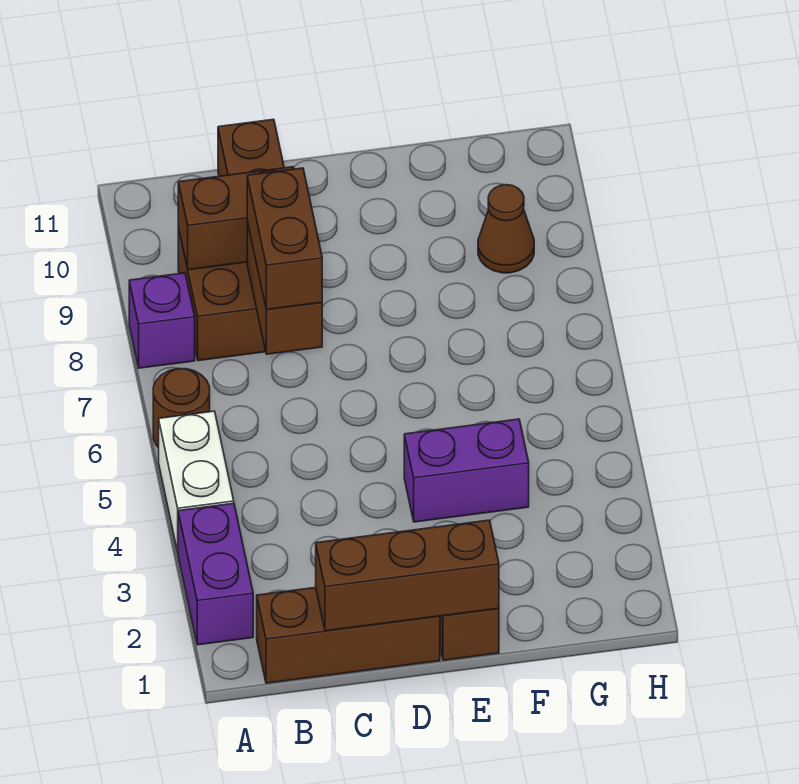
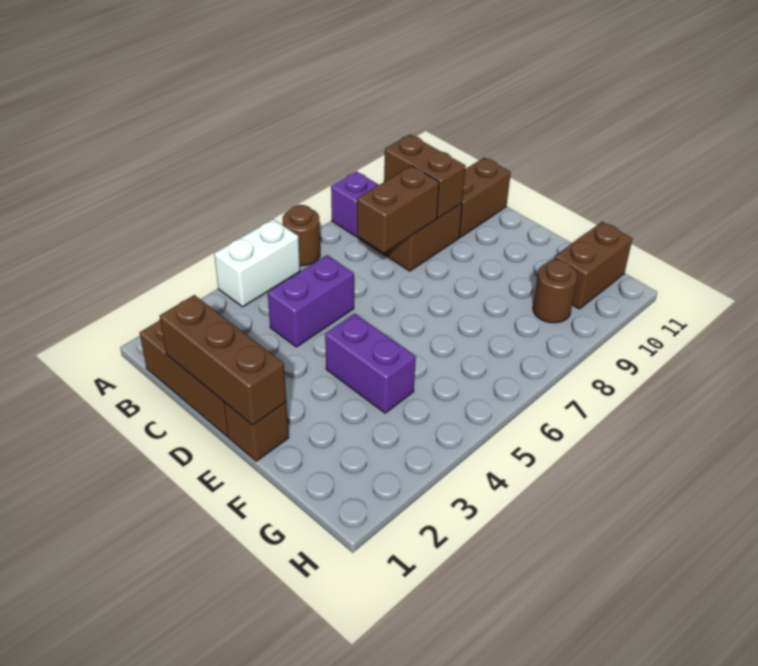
purple brick A2:A3 level 1 -> purple brick C4:C5 level 1
brown brick C7:C8 level 3 -> brown brick G10:G11 level 1
brown cone G9 level 1 -> brown round brick G9 level 1

